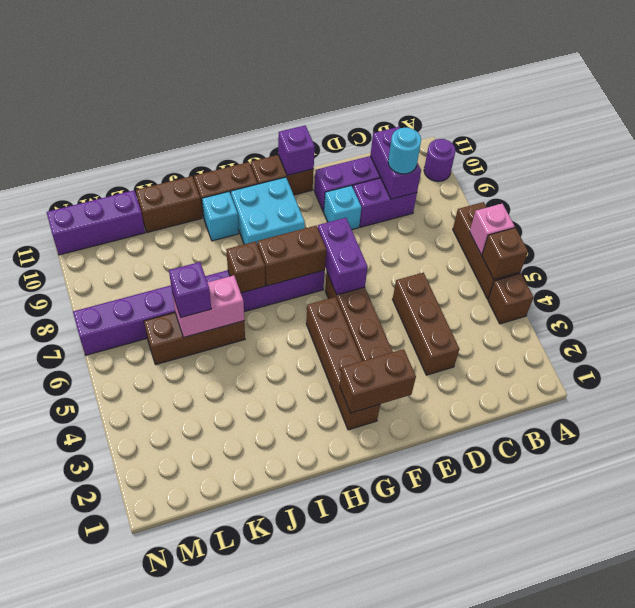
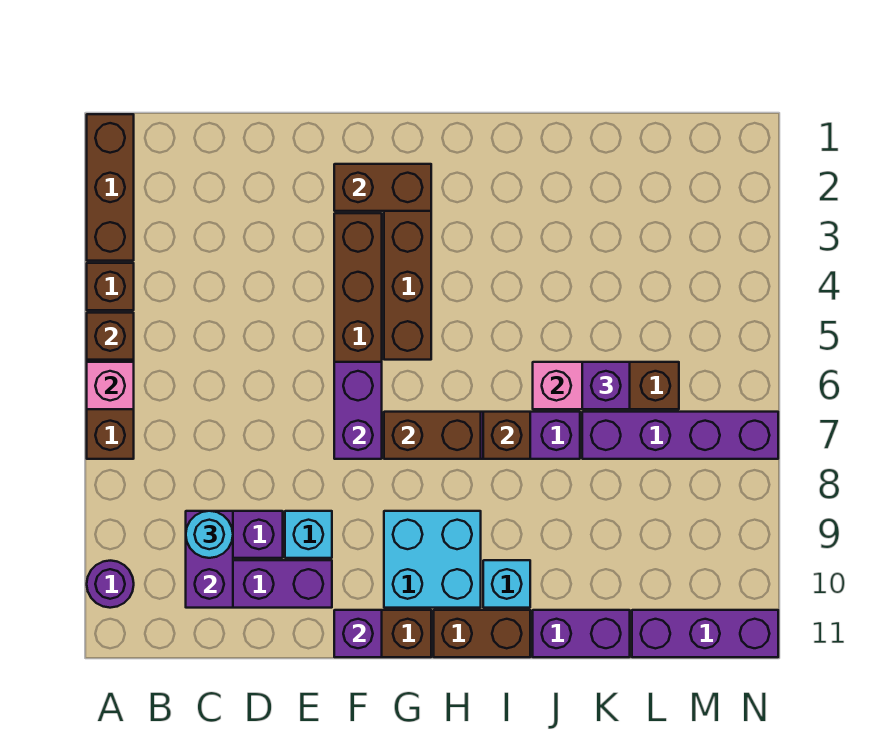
brown brick D3:D5 level 1 -> brown brick A1:A3 level 1
brown brick J11:K11 level 1 -> purple brick J11:K11 level 1

